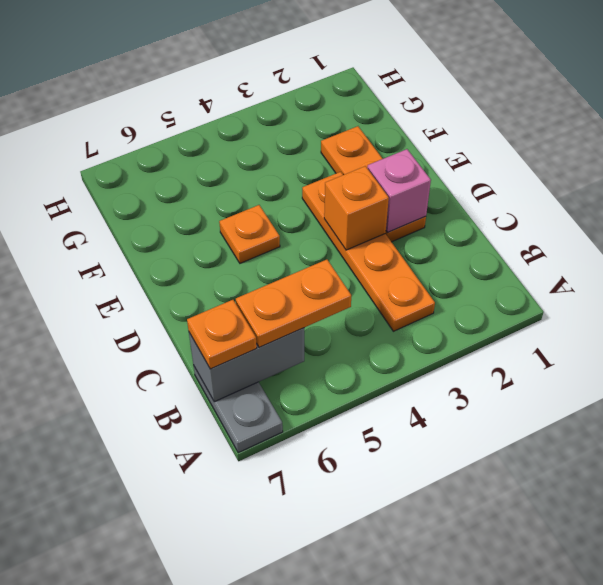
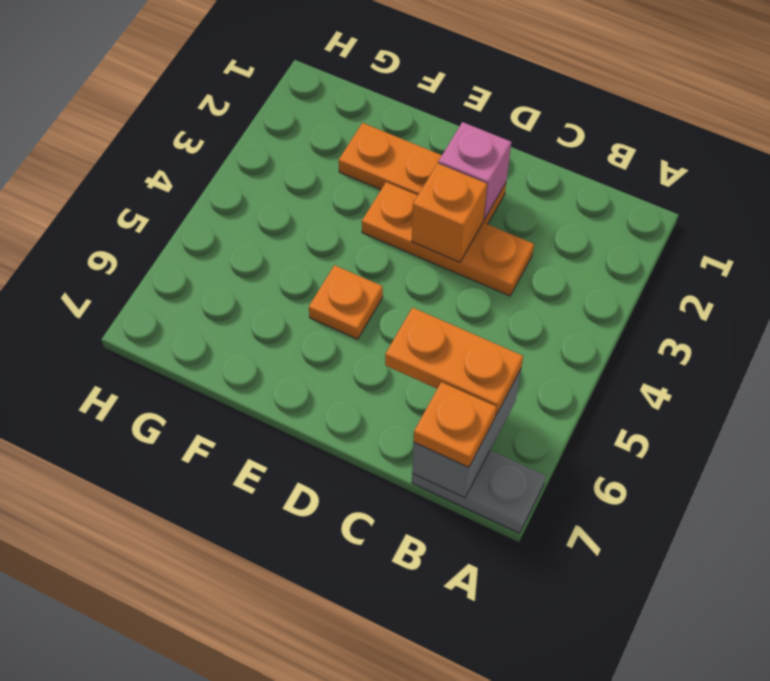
orange plate B3:E3 level 1 -> orange plate C3:E3 level 1
orange plate B5:B6 level 3 -> orange plate B6:C6 level 3

